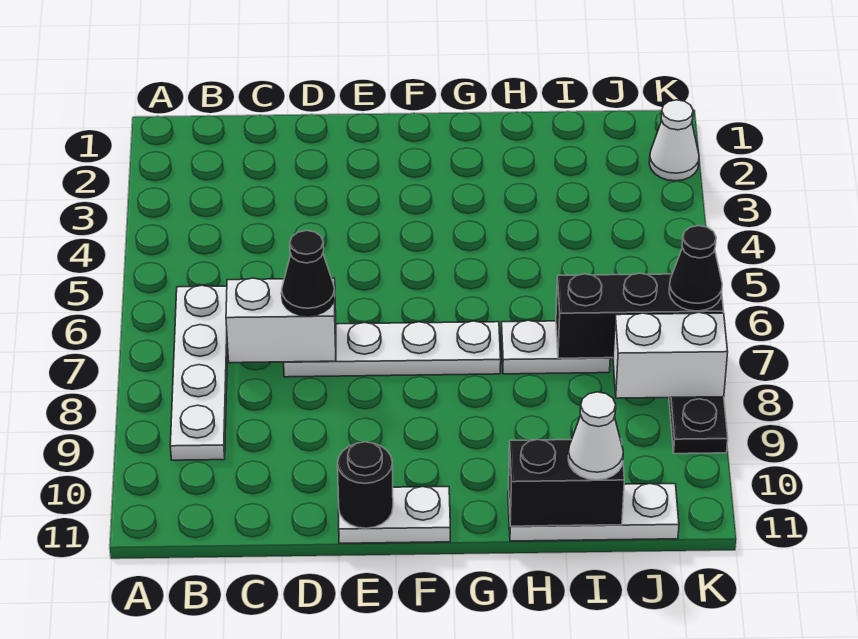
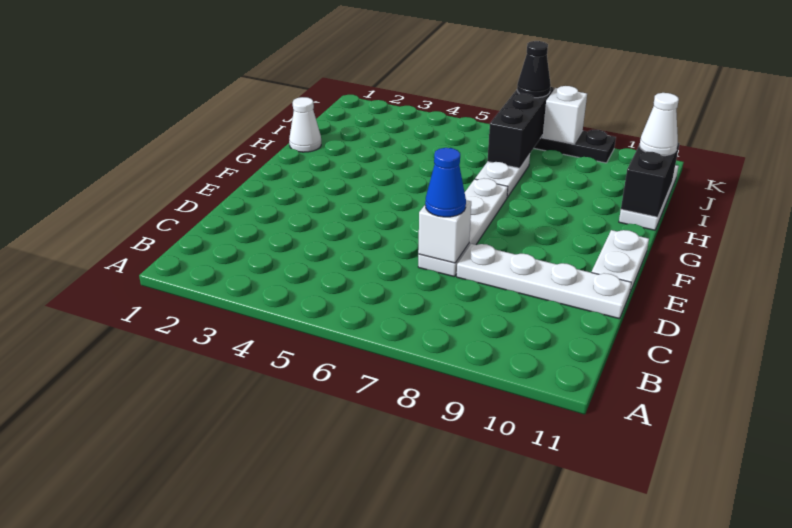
white plate B6:B9 level 1 -> white plate D8:D11 level 1
white brick C7:D7 level 2 -> white brick D7 level 2
black cone D7 level 3 -> blue cone D7 level 3
black round brick E11 level 2 -> none
white brick J8:K8 level 2 -> white brick K8 level 2
white cone K2 level 1 -> white cone H1 level 1

